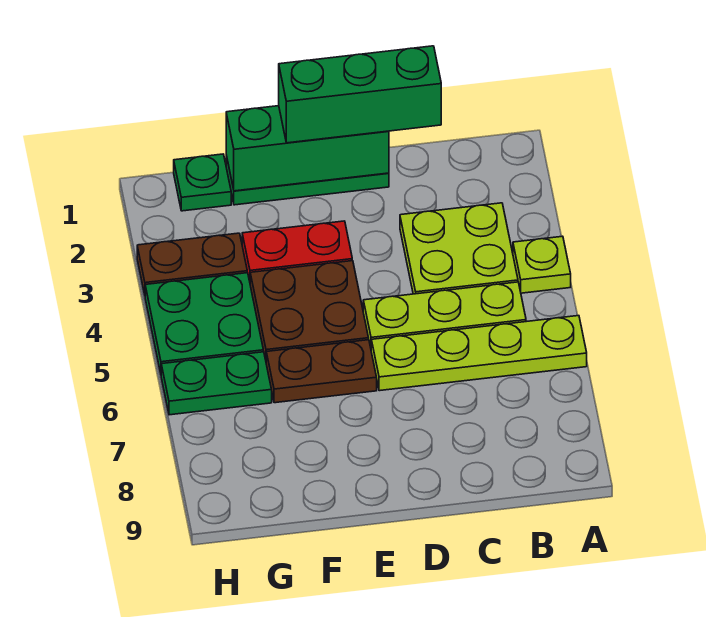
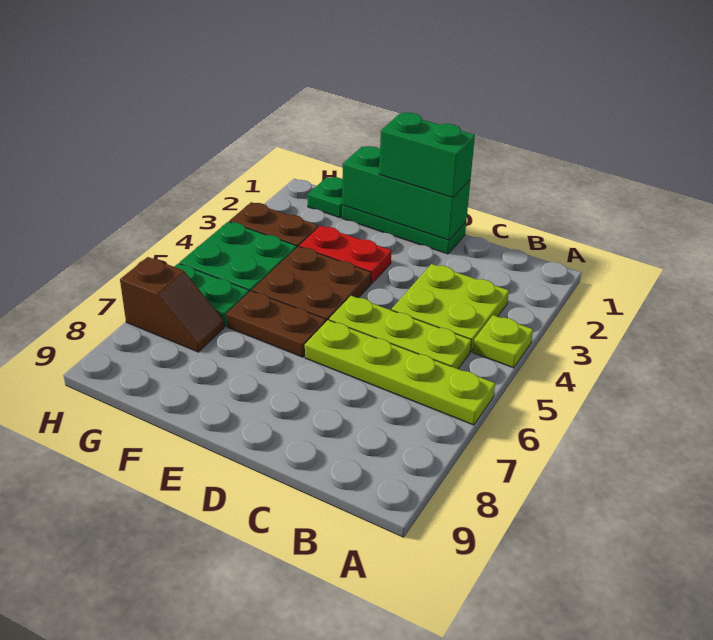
green brick C1:E1 level 3 -> green brick D1:E1 level 3
none -> brown slope G7:H7 level 1 top H

